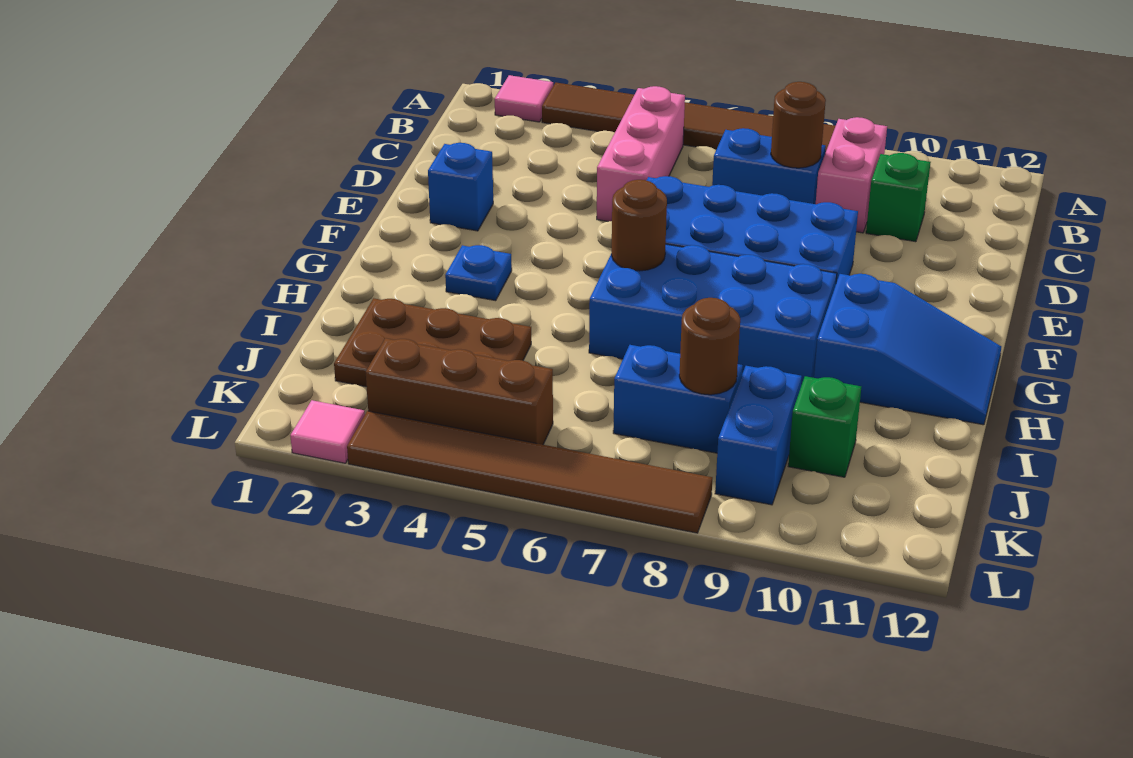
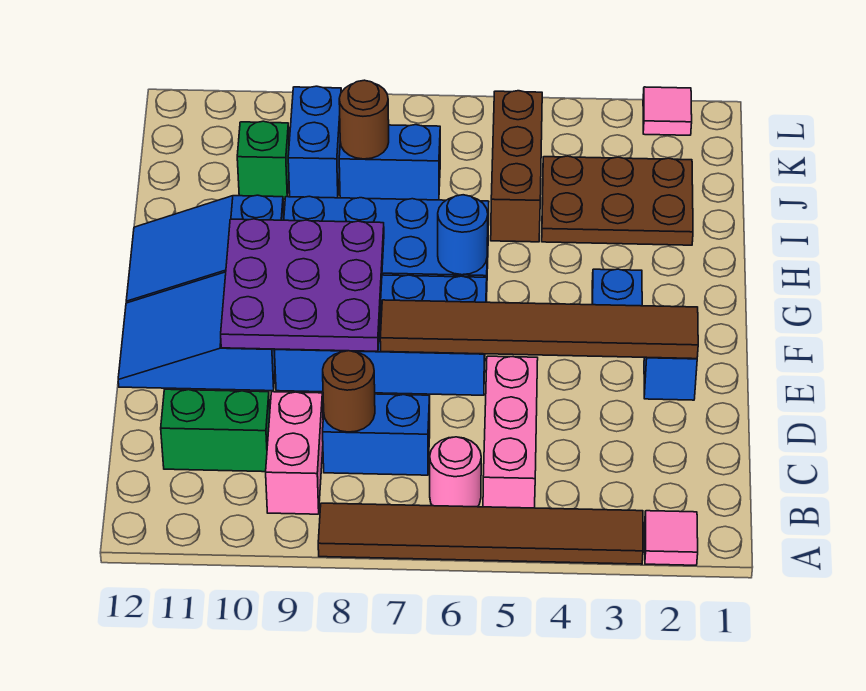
none -> pink round brick B6 level 1
green brick C10 level 1 -> green brick C10:C11 level 1
none -> purple plate E8:G10 level 2
none -> blue slope E10:F12 level 1 top 10
brown round brick G6 level 2 -> blue round brick G6 level 2
brown brick K3:K5 level 1 -> brown brick I5:K5 level 1
brown tile L3:L8 level 1 -> brown tile E2:E7 level 2

